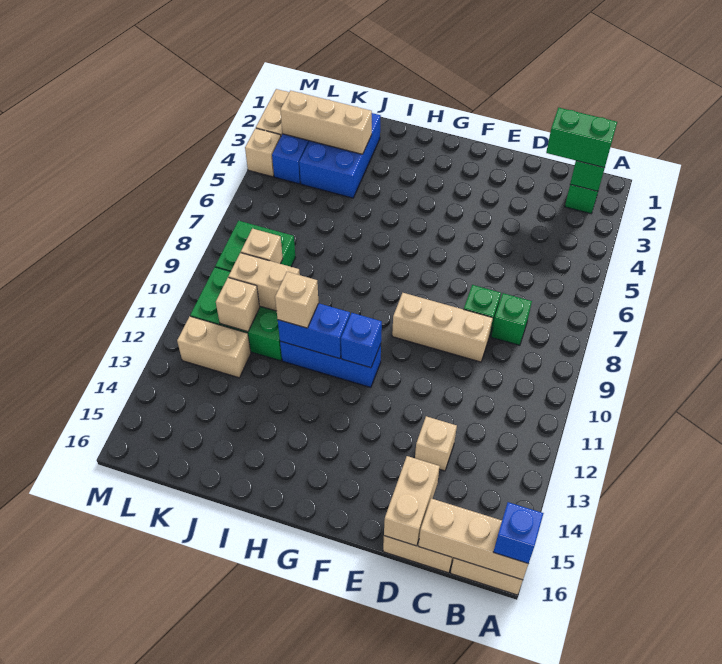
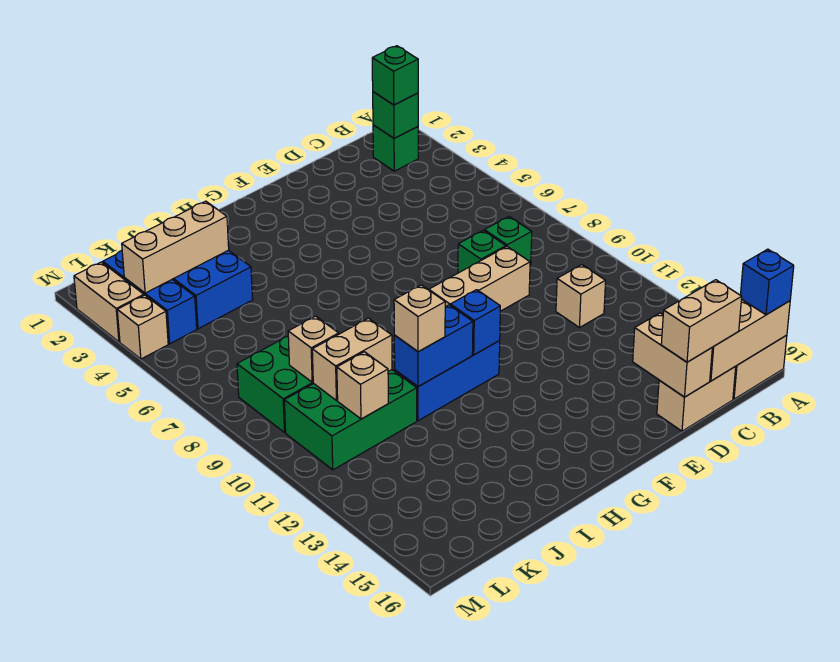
green brick B2:C2 level 3 -> green brick B2 level 3
tan brick D13 level 1 -> tan brick C11 level 1
tan brick K12:L12 level 1 -> tan brick C16:D16 level 3

